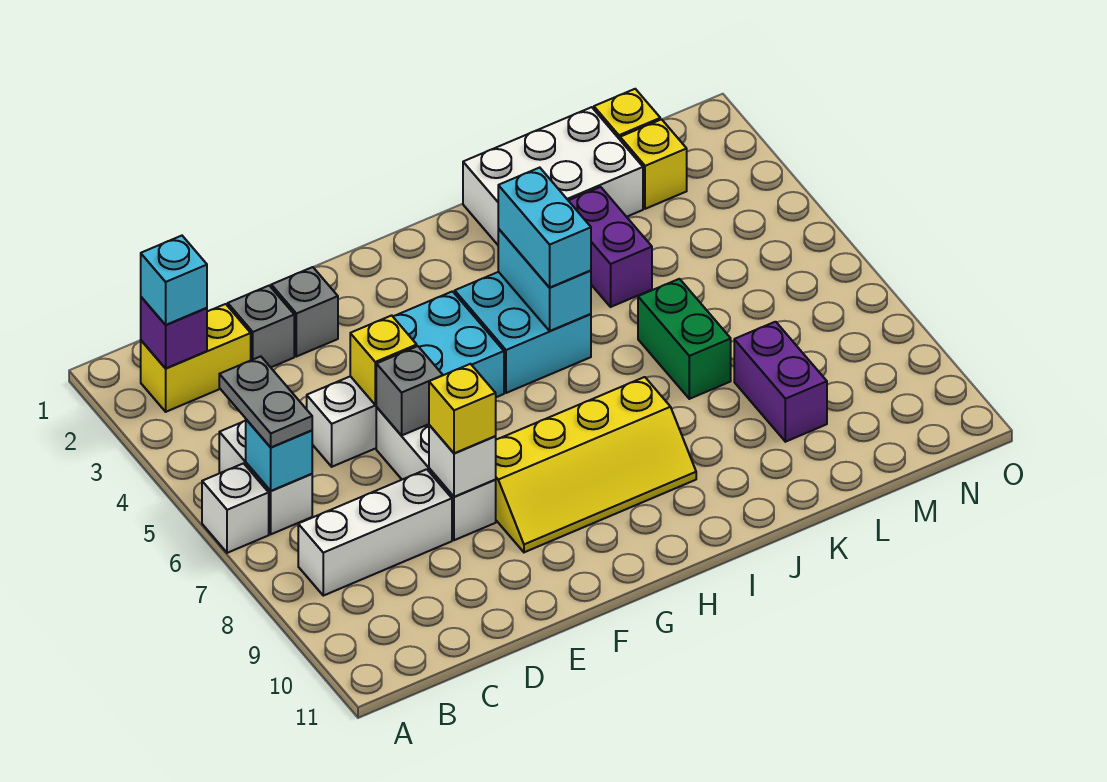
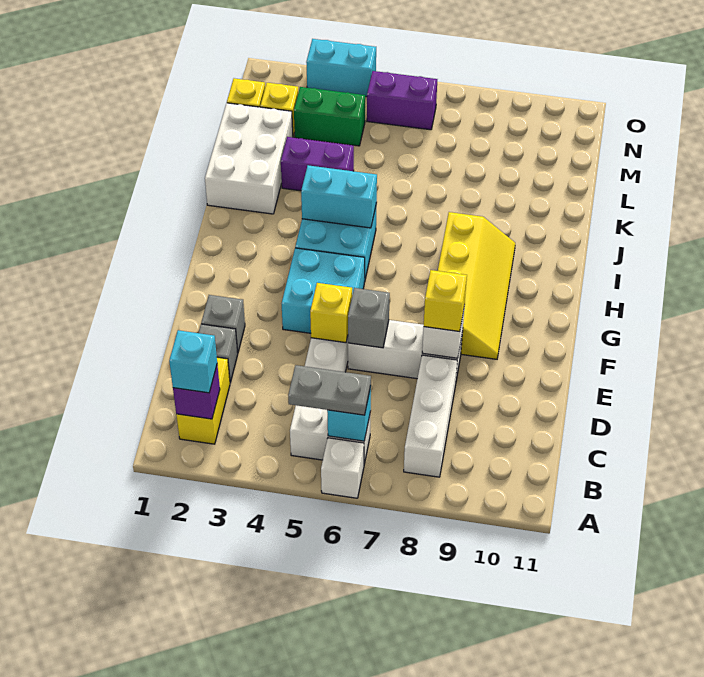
cyan brick I4:I5 level 3 -> cyan brick O3:O4 level 1
green brick K6:K7 level 1 -> green brick M3:M4 level 1
purple brick L8:L9 level 1 -> purple brick N5:N6 level 1

